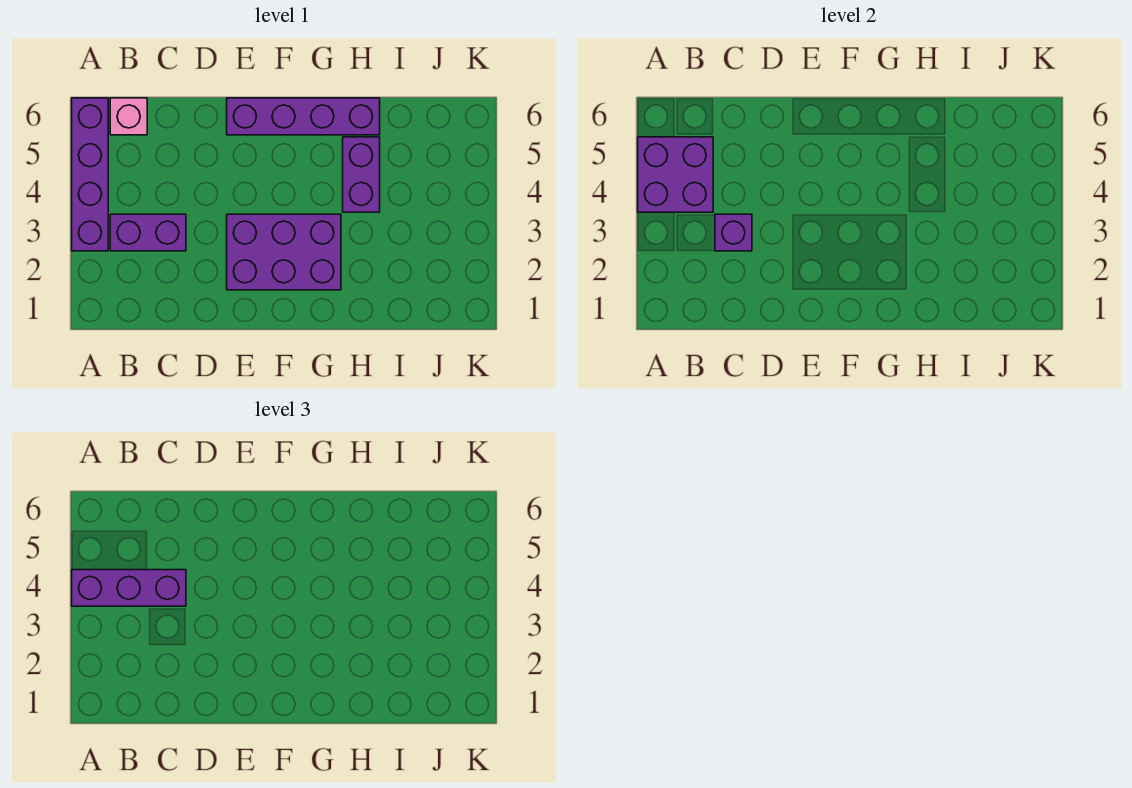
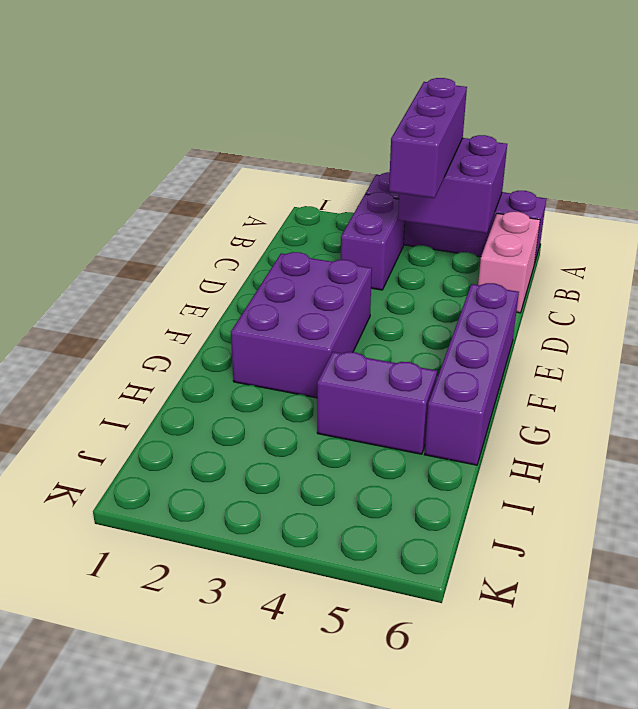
pink brick B6 level 1 -> pink brick B6:C6 level 1
purple brick C3 level 2 -> none

